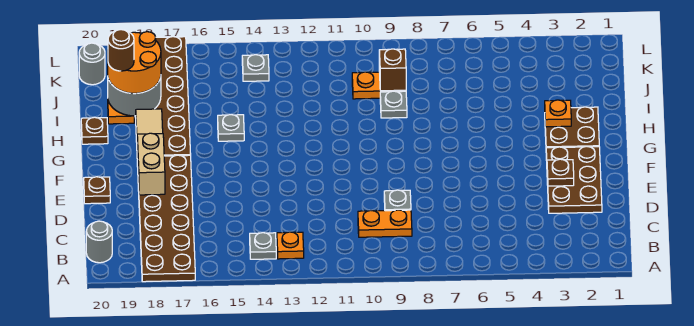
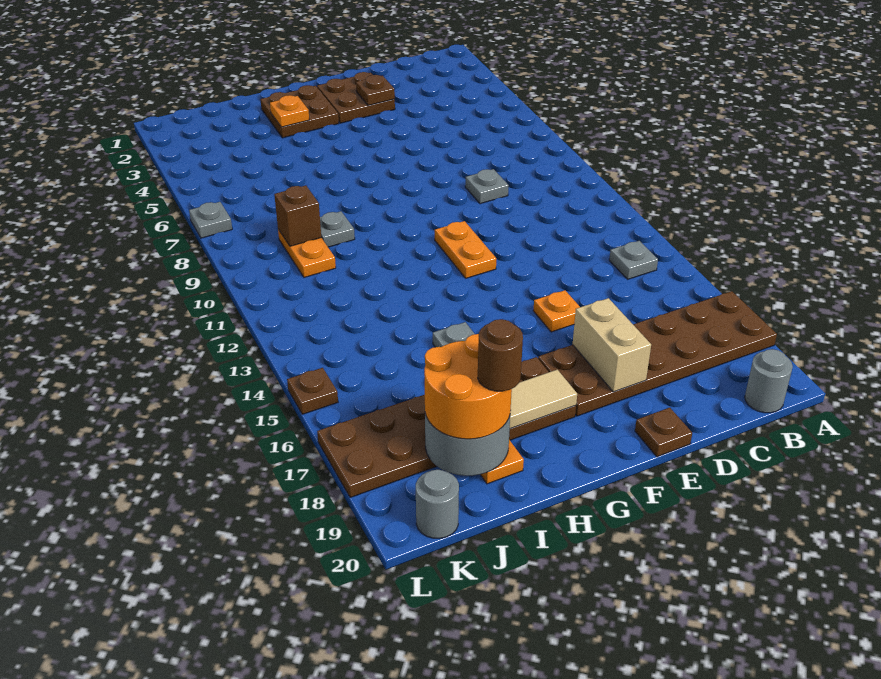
orange plate B13 level 1 -> orange plate E15 level 1
orange plate C9:C10 level 1 -> orange plate F11:F12 level 1
brown plate D2:F3 level 1 -> brown plate E2:F3 level 1
tan brick E18:F18 level 2 -> tan brick E17:E18 level 2
brown plate H20 level 1 -> brown plate L15 level 1
grey plate K14 level 1 -> grey plate L7 level 1

